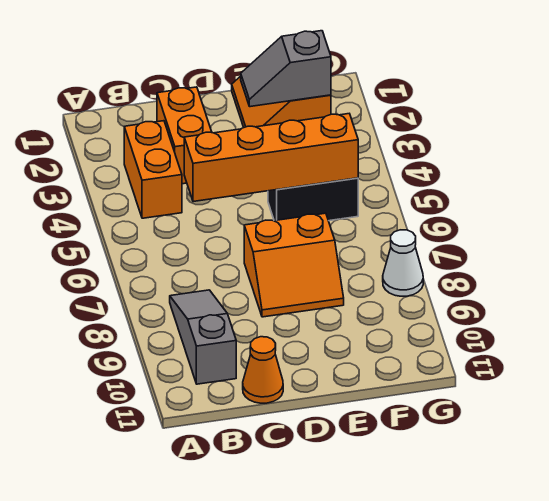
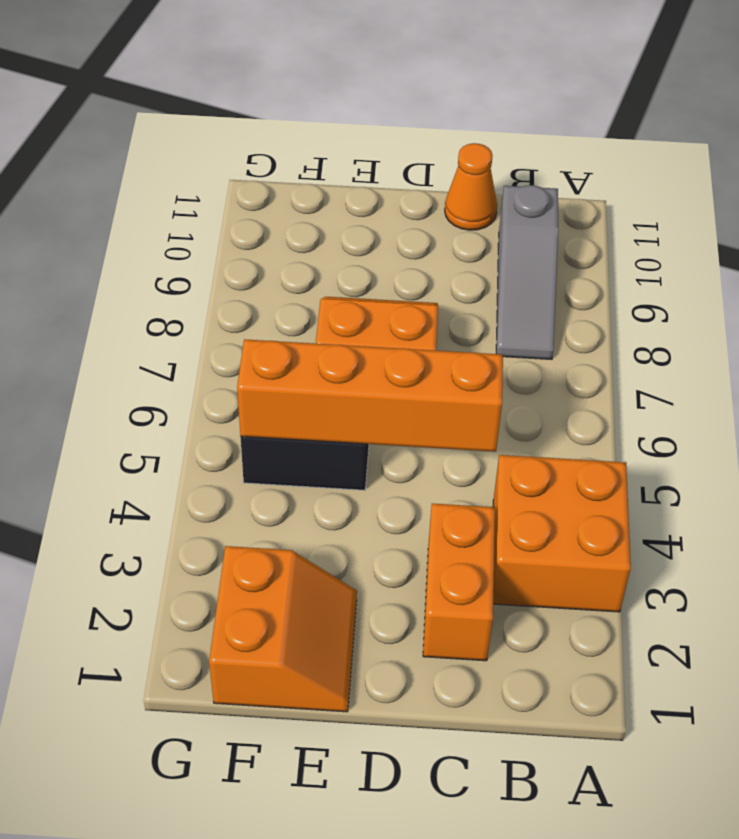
orange brick B3:B4 level 1 -> orange brick A3:B4 level 1
grey slope E2:F2 level 2 top F -> none
white cone G8 level 1 -> none

